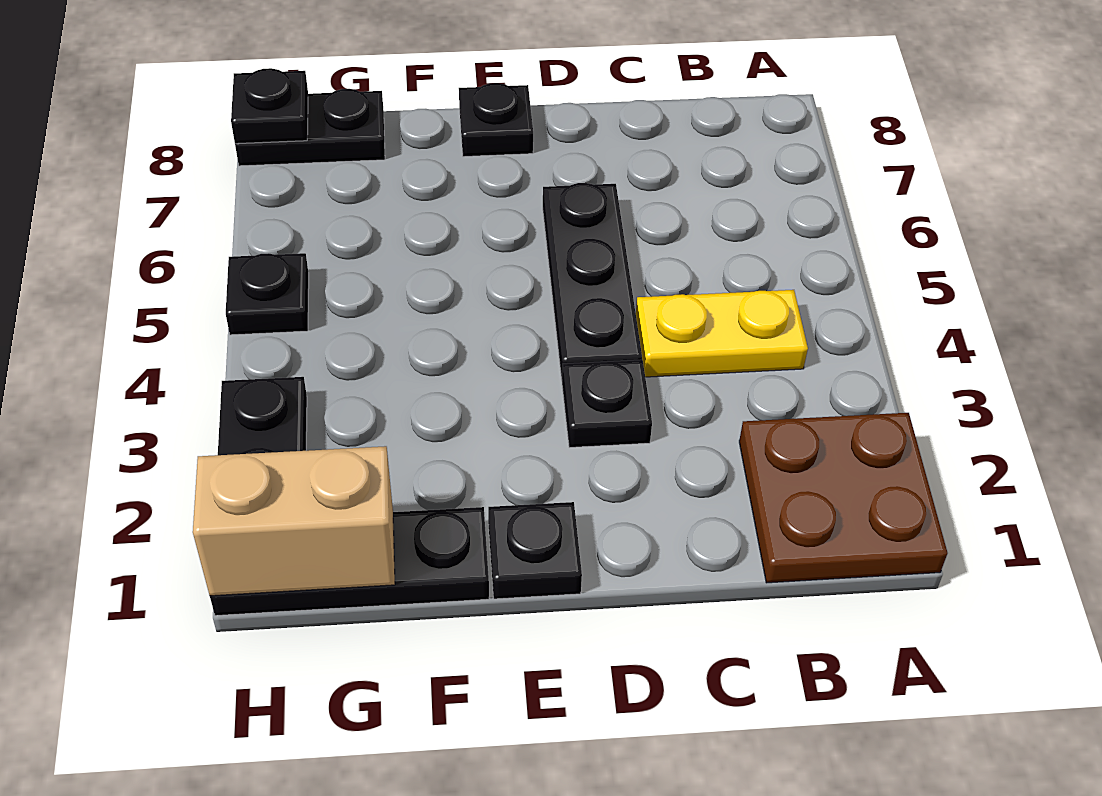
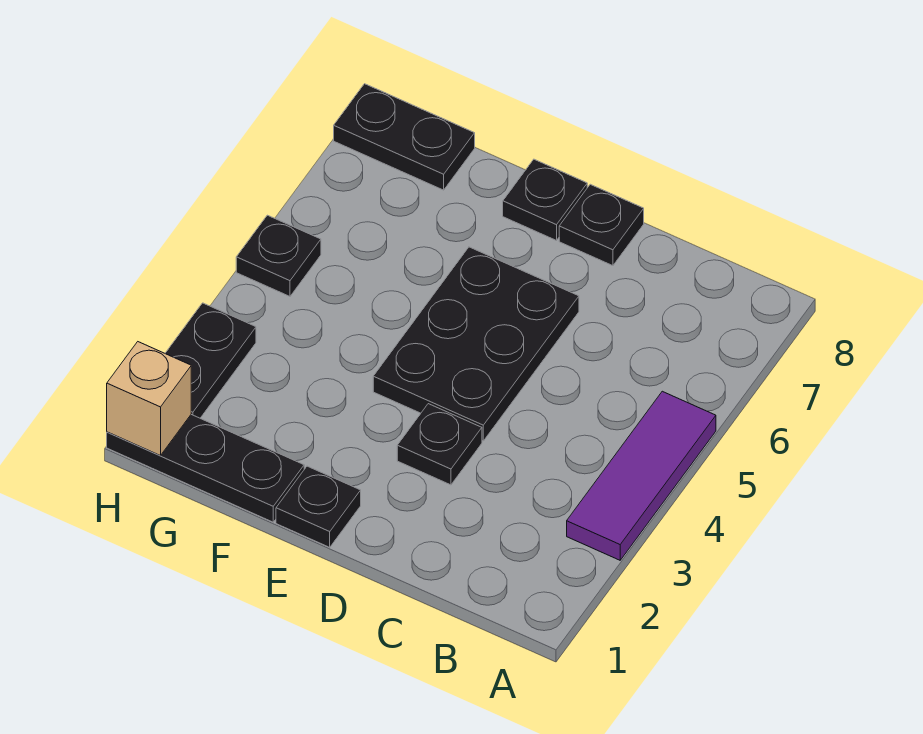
brown plate A1:B2 level 1 -> none
none -> purple tile A3:A5 level 1
yellow plate B4:C4 level 1 -> none
black plate D4:D6 level 1 -> black plate D4:E6 level 1
tan brick G1:H1 level 2 -> tan brick H1 level 2
black plate H8 level 2 -> black plate D8 level 1

